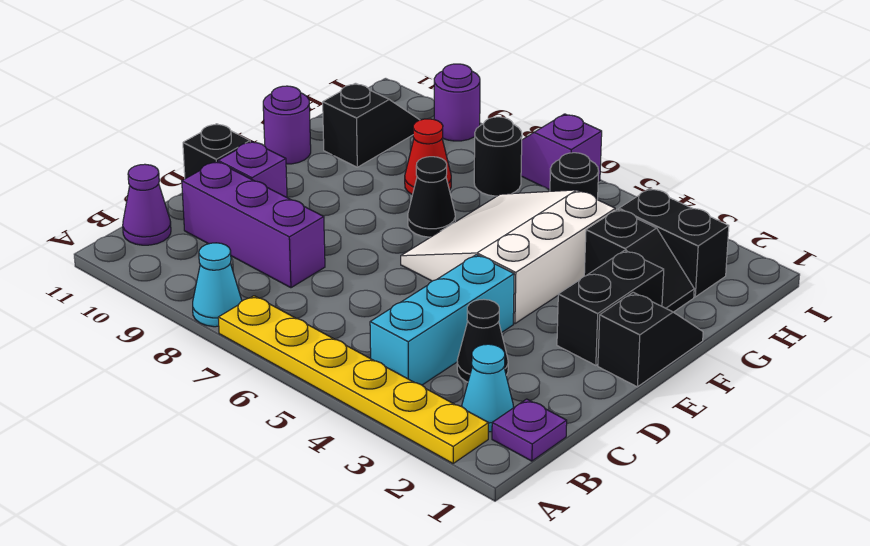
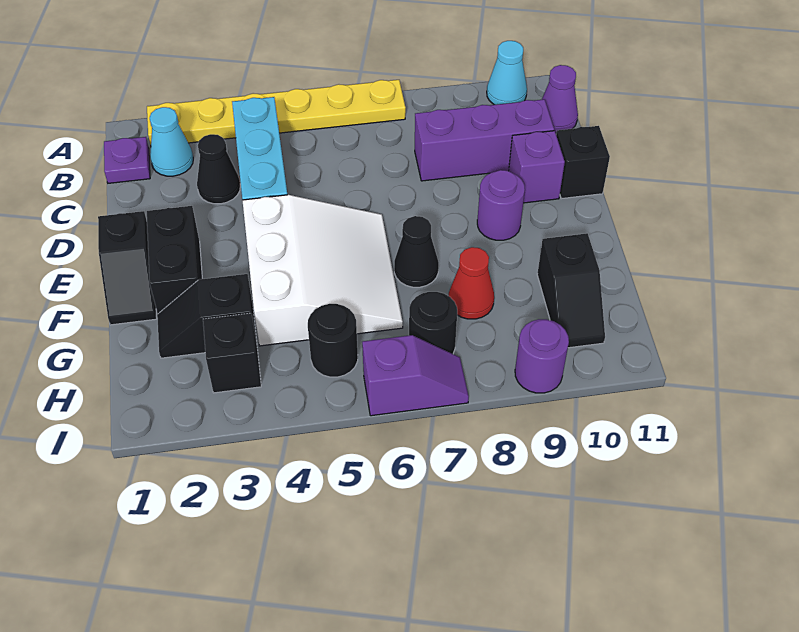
cyan cone A8 level 1 -> cyan cone A10 level 1
purple round brick F11 level 1 -> purple round brick E9 level 1
black brick H2:H3 level 1 -> black brick H3 level 1

